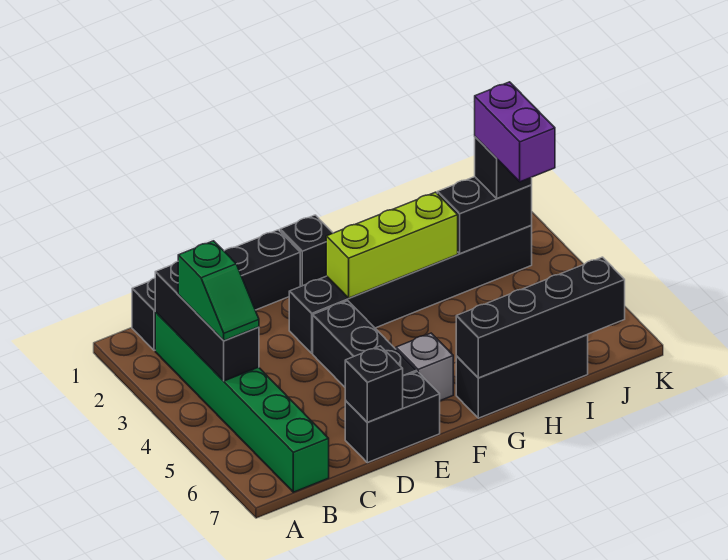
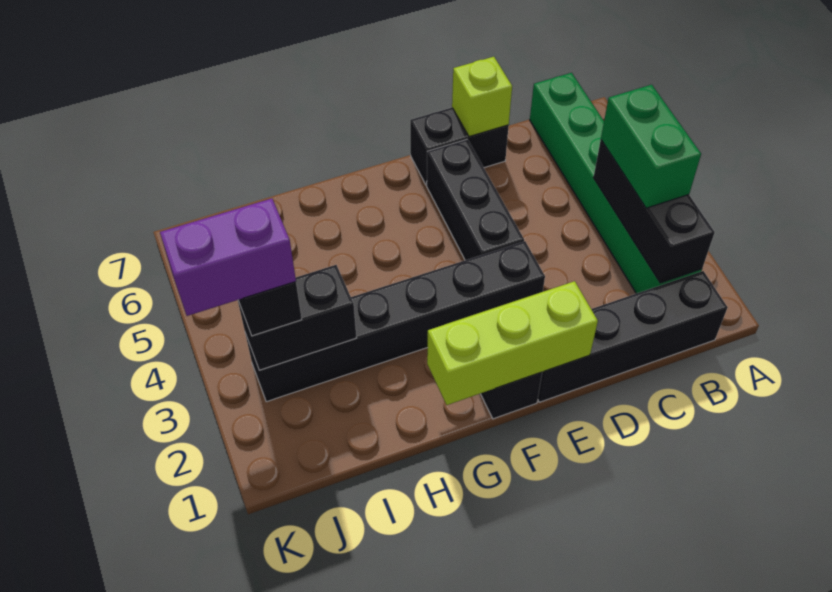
green slope B3:B4 level 3 top 3 -> green brick B3:B4 level 3
black brick D7 level 2 -> lime brick D7 level 2
lime brick F3:H3 level 2 -> lime brick E1:G1 level 2
grey brick F6 level 1 -> none
black brick G7:I7 level 1 -> none
black brick G7:J7 level 2 -> none
purple brick J3:J4 level 4 -> purple brick J3:K3 level 4

